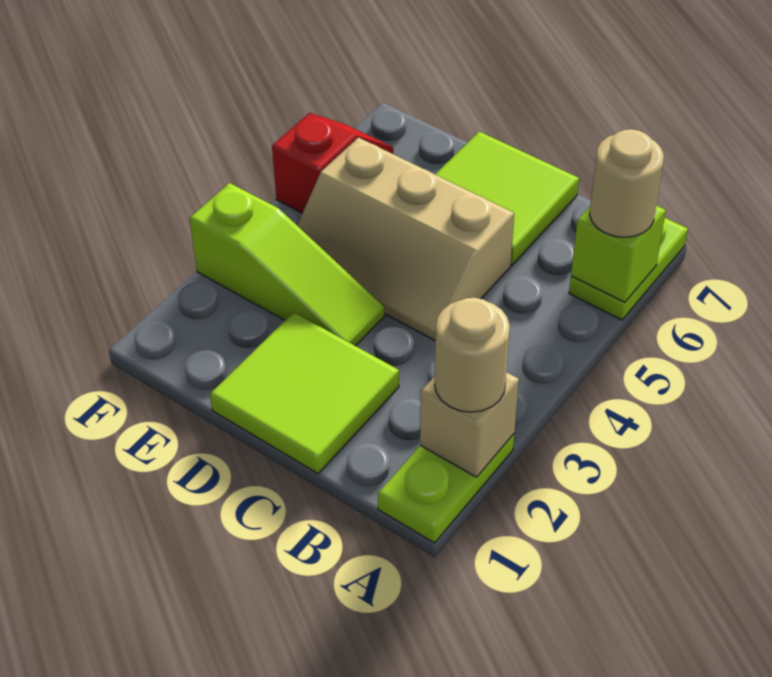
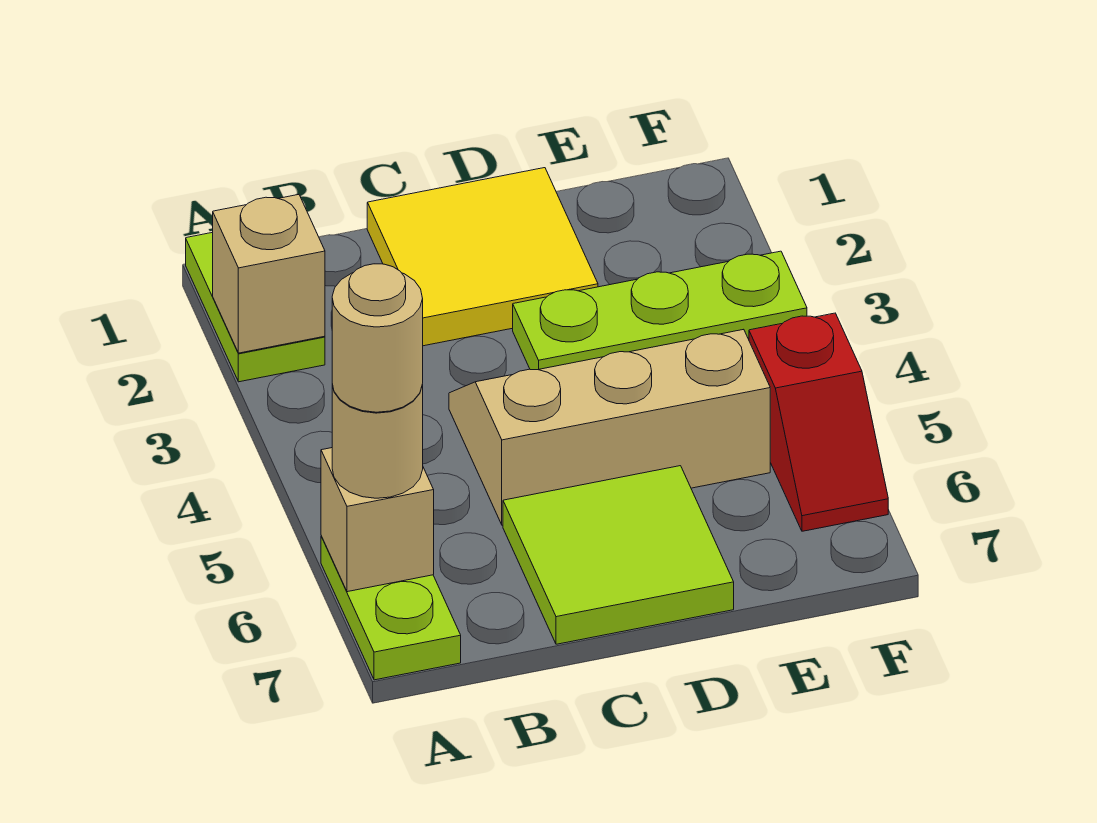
tan round brick A2 level 3 -> tan round brick A6 level 4
lime brick A6 level 2 -> tan brick A6 level 2
lime tile C1:D2 level 1 -> yellow tile C1:D2 level 1
lime slope D3:F3 level 1 top F -> lime plate D3:F3 level 1

